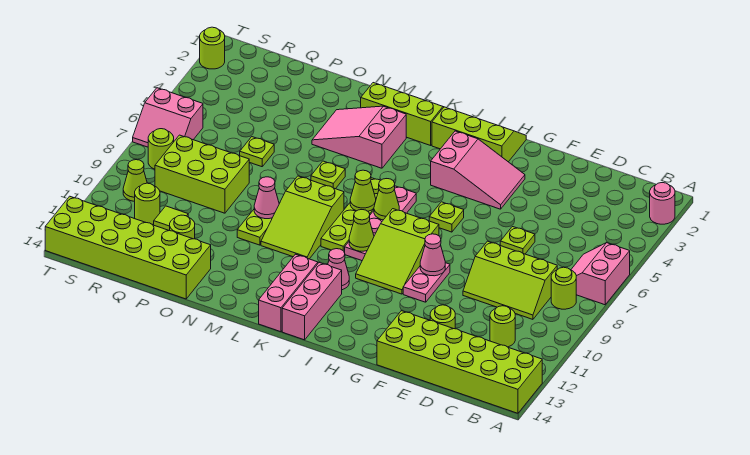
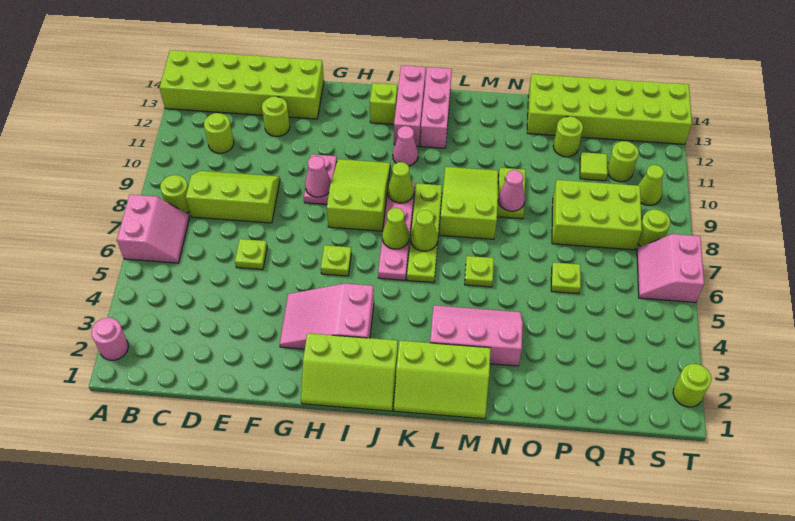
none -> lime brick I13 level 1
pink slope L3:N4 level 1 top L -> pink slope L3:N4 level 1 top 3
pink slope S6:T7 level 1 top 6 -> pink slope S6:T7 level 1 top T

